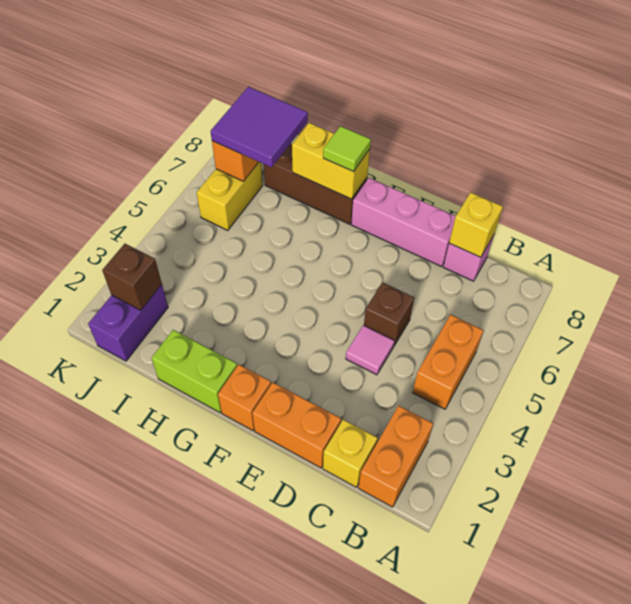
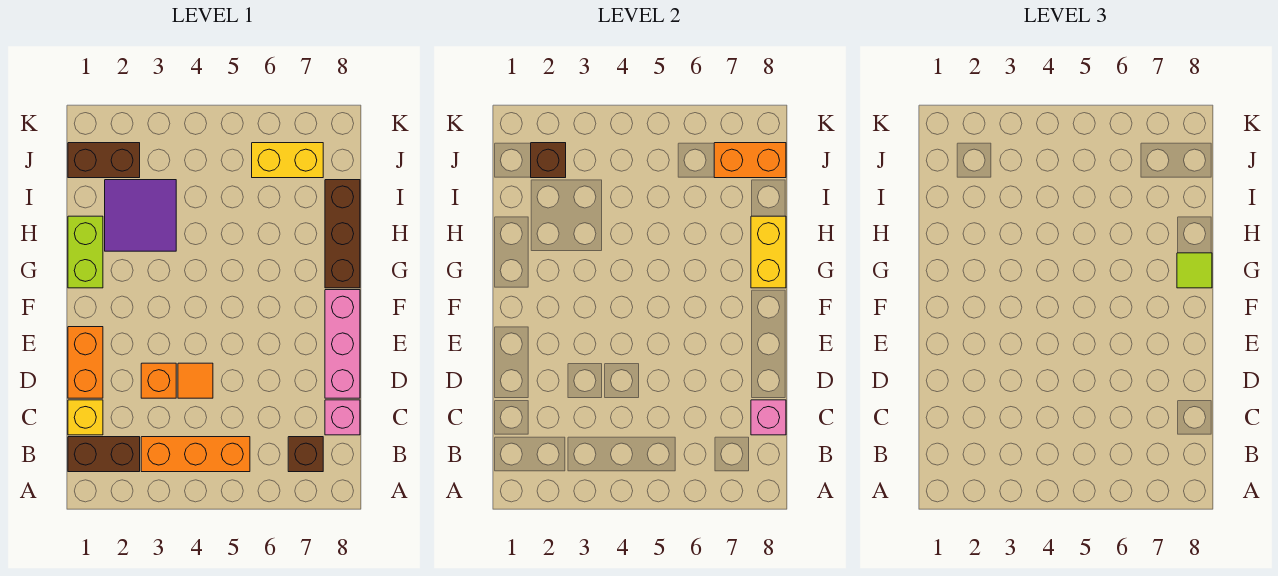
orange brick B1:B2 level 1 -> brown brick B1:B2 level 1
orange brick B4:B5 level 1 -> orange brick B3:B5 level 1
yellow brick C8 level 2 -> pink brick C8 level 2
pink tile D4 level 1 -> orange tile D4 level 1
brown brick D5 level 1 -> brown brick B7 level 1
orange brick F1 level 1 -> orange brick D3 level 1
purple tile I7:J8 level 3 -> purple tile H2:I3 level 1
purple brick J1:J2 level 1 -> brown brick J1:J2 level 1

